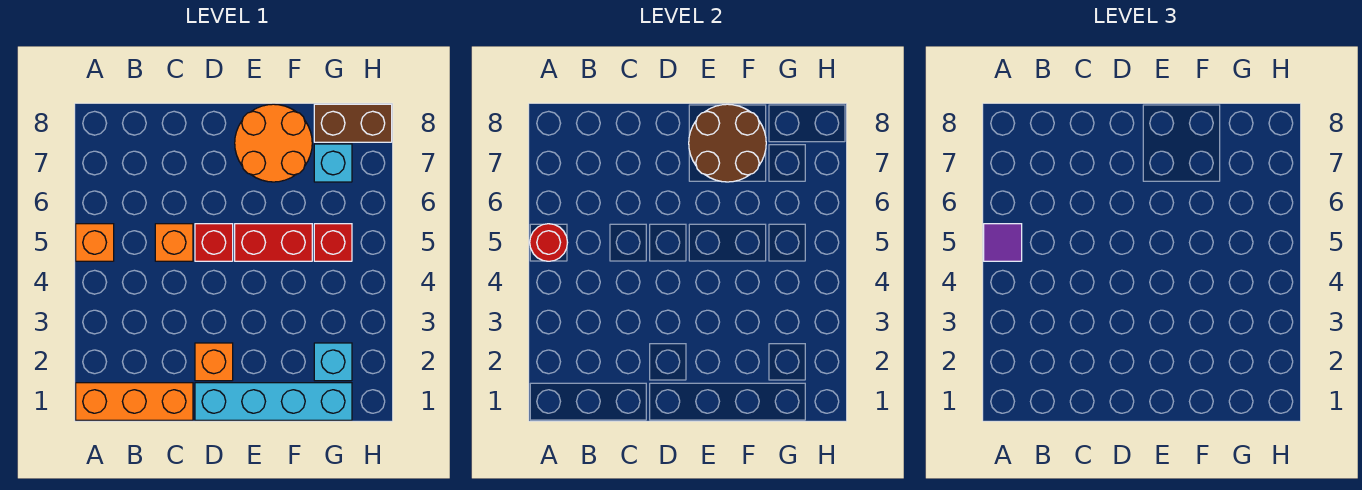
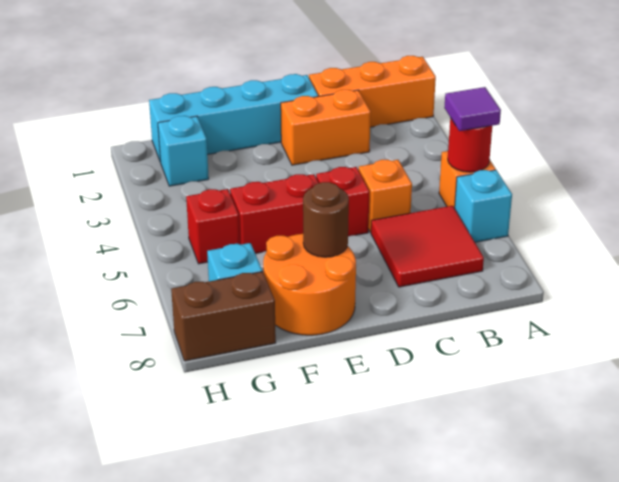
none -> cyan brick A6 level 1
none -> red tile B6:C7 level 1
orange brick D2 level 1 -> orange brick C2:D2 level 1
brown round brick E7:F8 level 2 -> brown round brick E7 level 2

